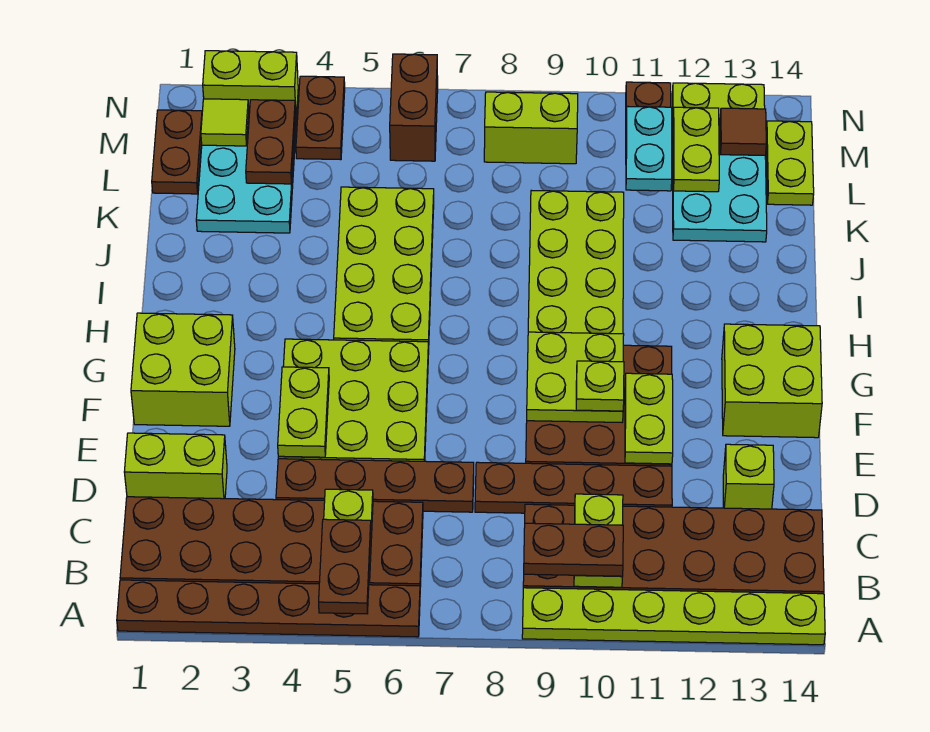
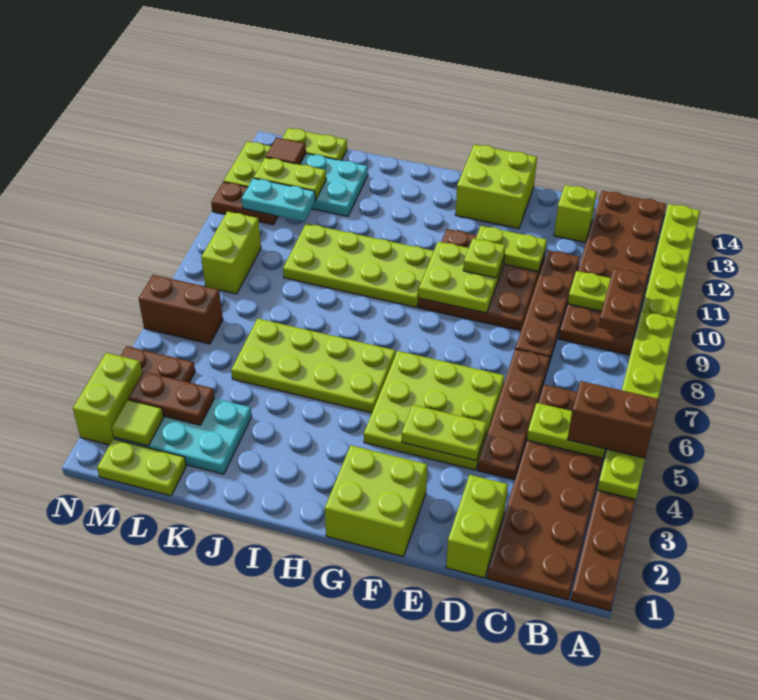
none -> lime plate A4:A9 level 2
brown plate A5:B5 level 3 -> brown brick A5:B5 level 3
brown plate L1:M1 level 1 -> lime plate L1:M1 level 1

